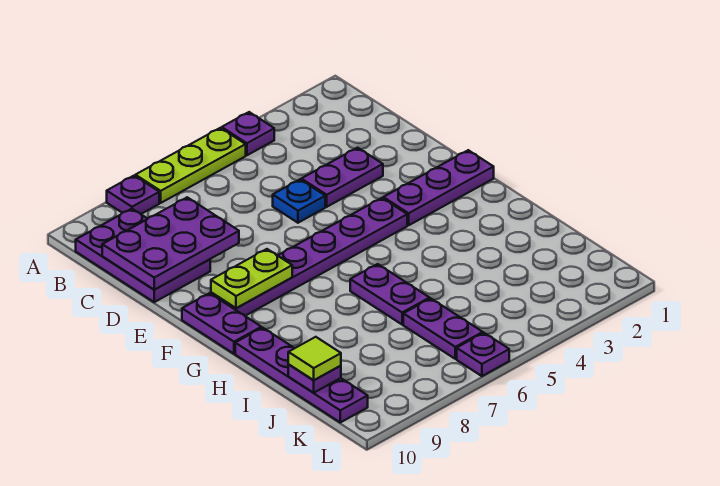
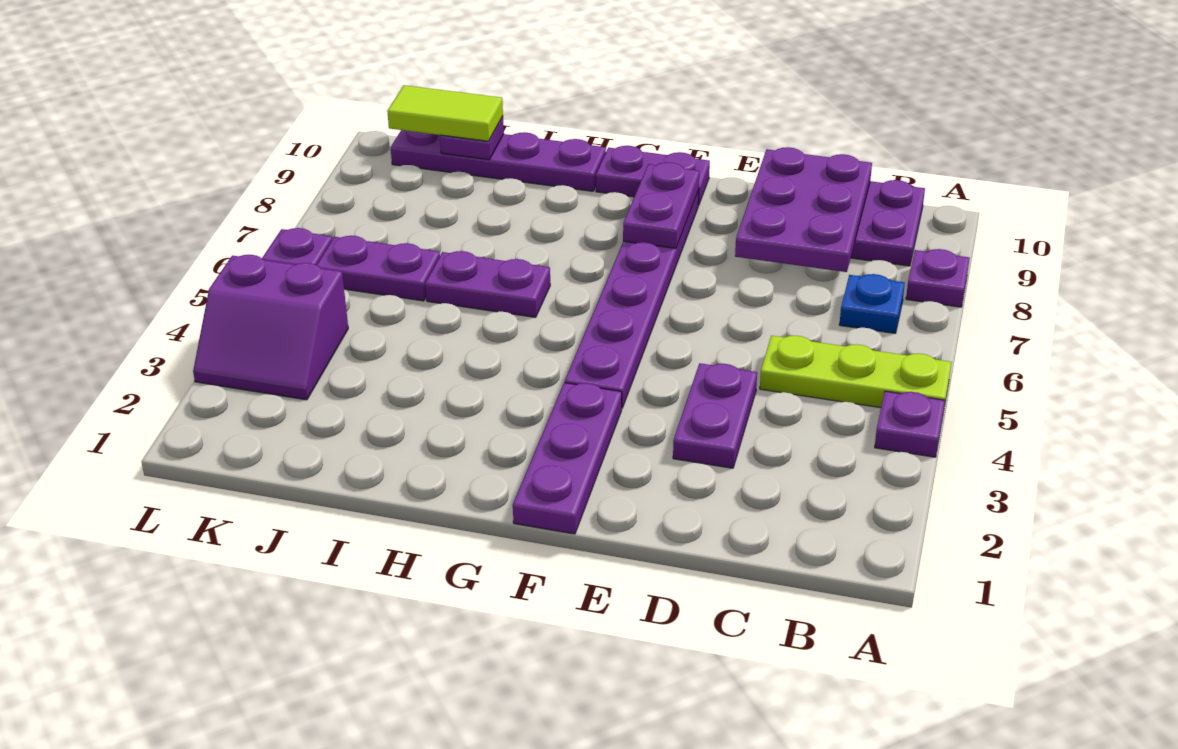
lime plate A5:A7 level 1 -> lime plate A5:C5 level 1
blue plate D5 level 1 -> blue plate B7 level 1
lime plate F8:F9 level 2 -> purple plate F8:F9 level 2
lime tile J10 level 3 -> lime tile J10:K10 level 3
none -> purple slope K3:L4 level 1 top 4

